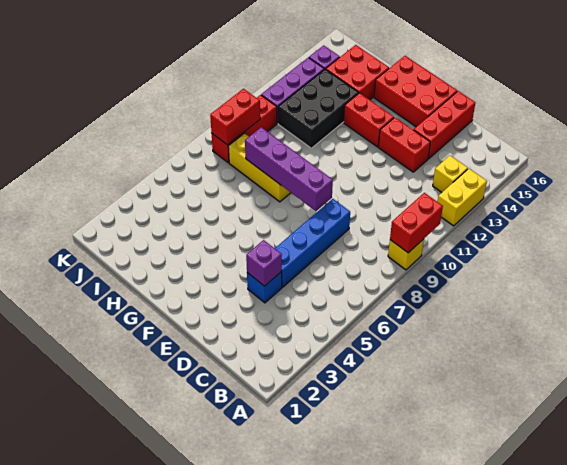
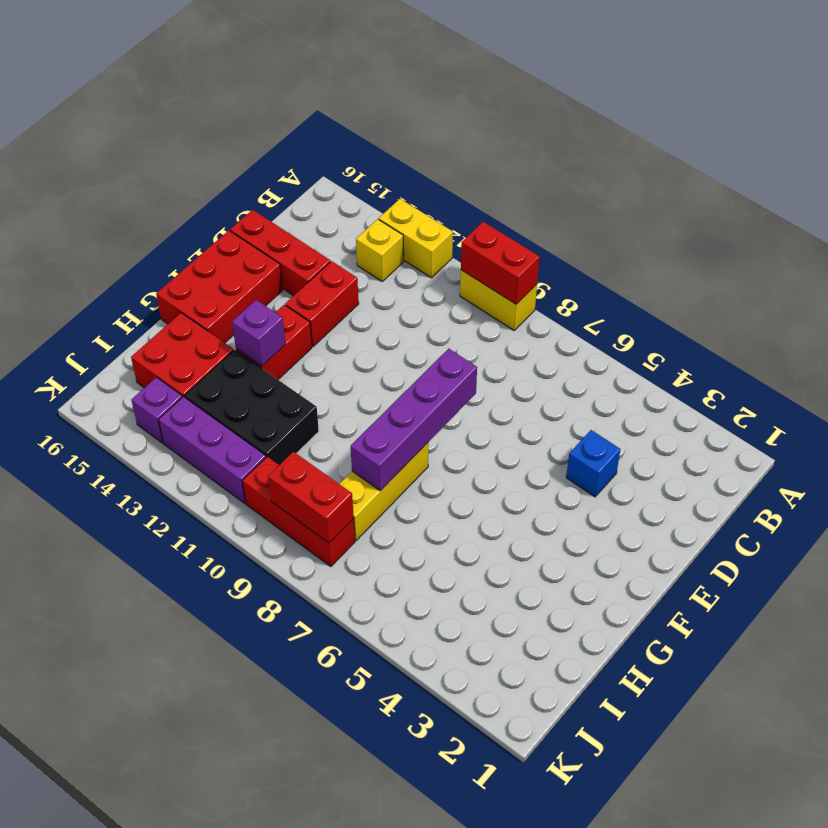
yellow brick A9 level 1 -> yellow brick A9:A10 level 1
purple brick D4 level 2 -> purple brick G13 level 2
blue brick D5:D8 level 1 -> none

